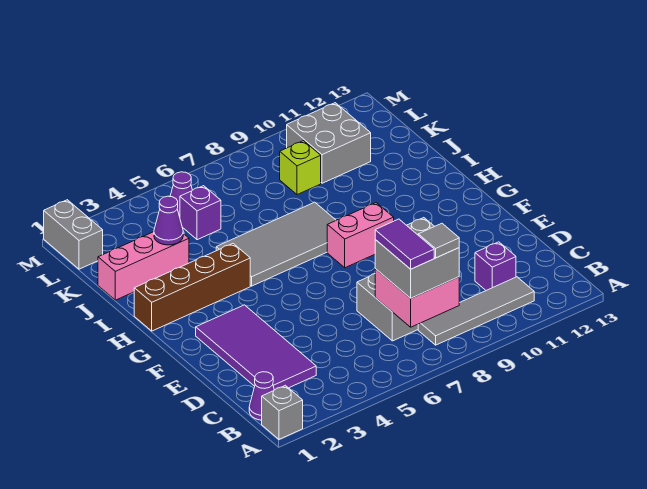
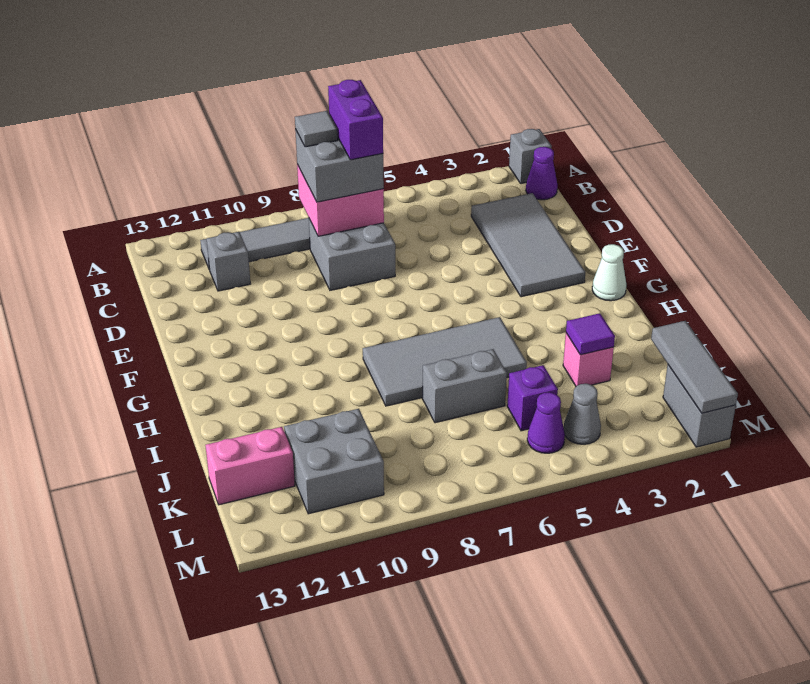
purple tile B7:C7 level 4 -> purple brick B7:C7 level 4
purple tile C2:F3 level 1 -> grey tile C2:F3 level 1
purple brick C11 level 1 -> grey brick C11 level 1
none -> white cone G1 level 1
pink brick G8:G9 level 1 -> pink brick K12:K13 level 1
brown brick H1:H4 level 1 -> none
pink brick J1:J3 level 1 -> pink brick J3 level 1
purple cone J3 level 2 -> purple tile J3 level 2
none -> grey brick J6:J7 level 1
none -> grey tile K1:M1 level 2
lime brick K9 level 1 -> none
none -> grey cone L4 level 1

